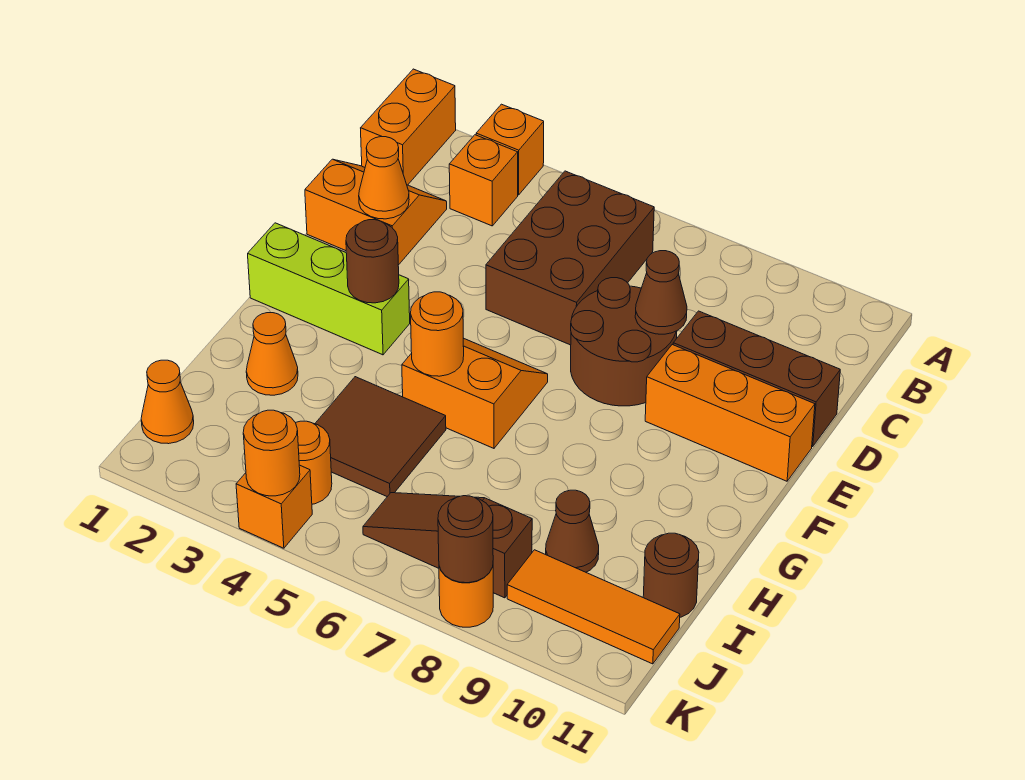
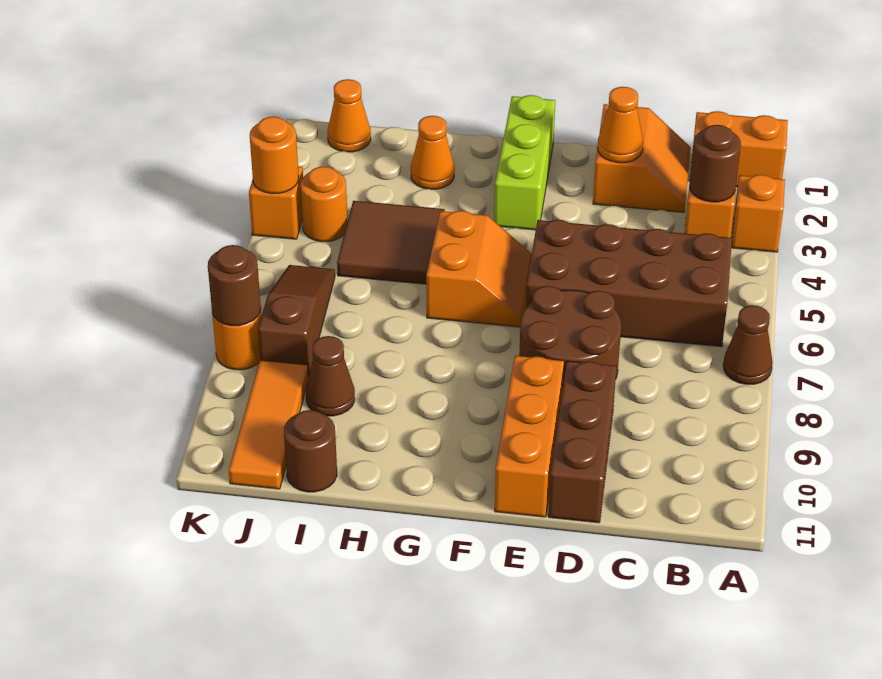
brown brick B5:D6 level 1 -> brown brick B5:E6 level 1
brown cone D8 level 2 -> brown cone A7 level 1
brown round brick F3 level 2 -> brown round brick B3 level 2
orange round brick G5 level 2 -> none

